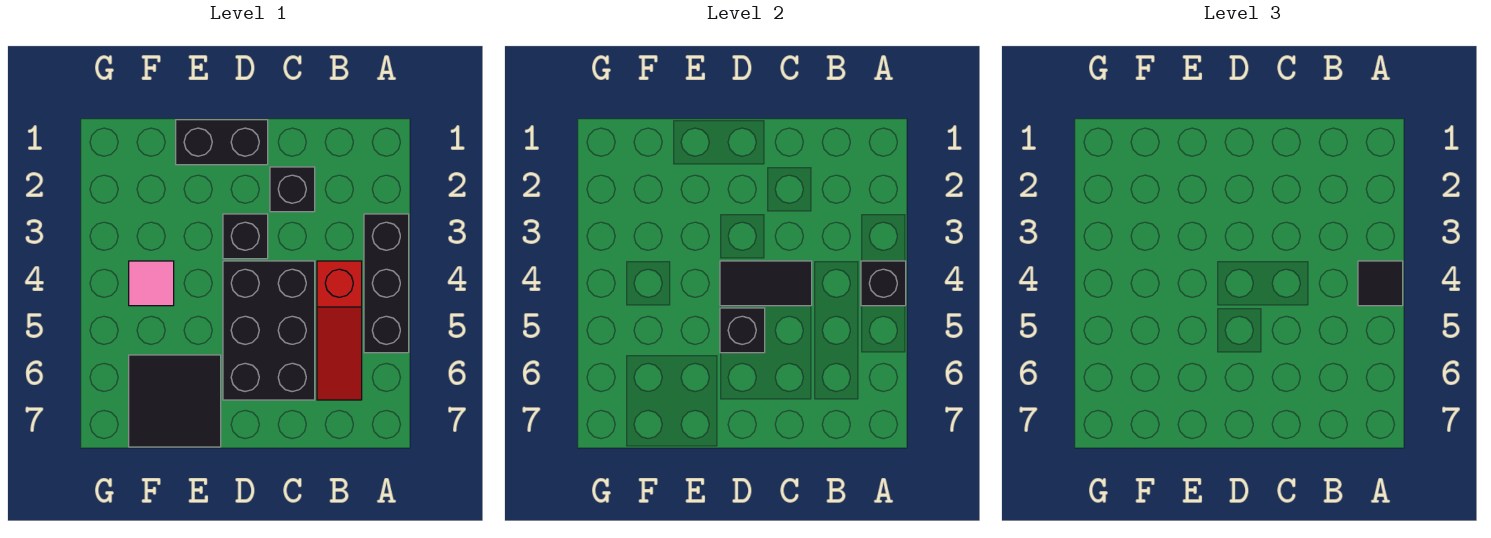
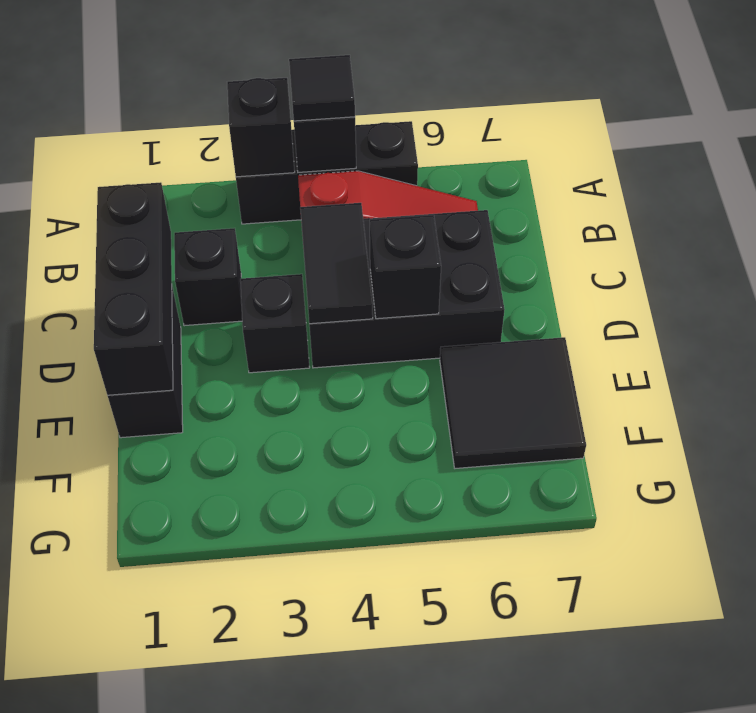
none -> black brick A3 level 2
none -> black brick C1:E1 level 2
pink tile F4 level 1 -> none

